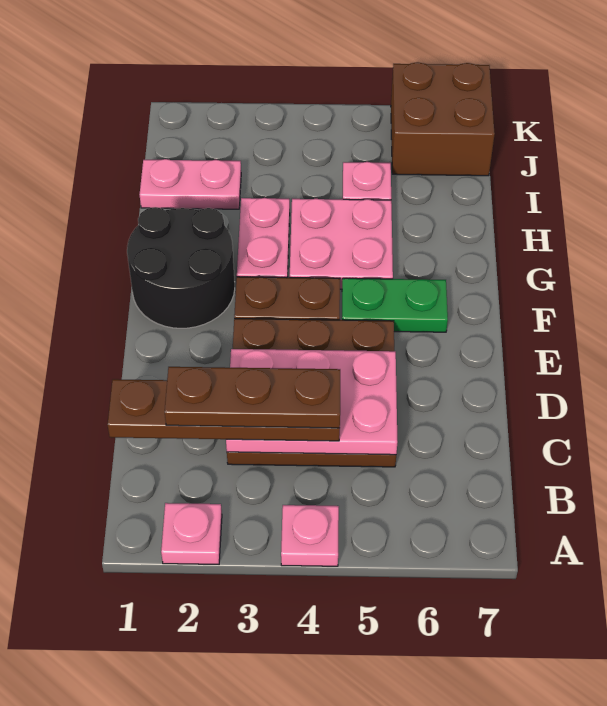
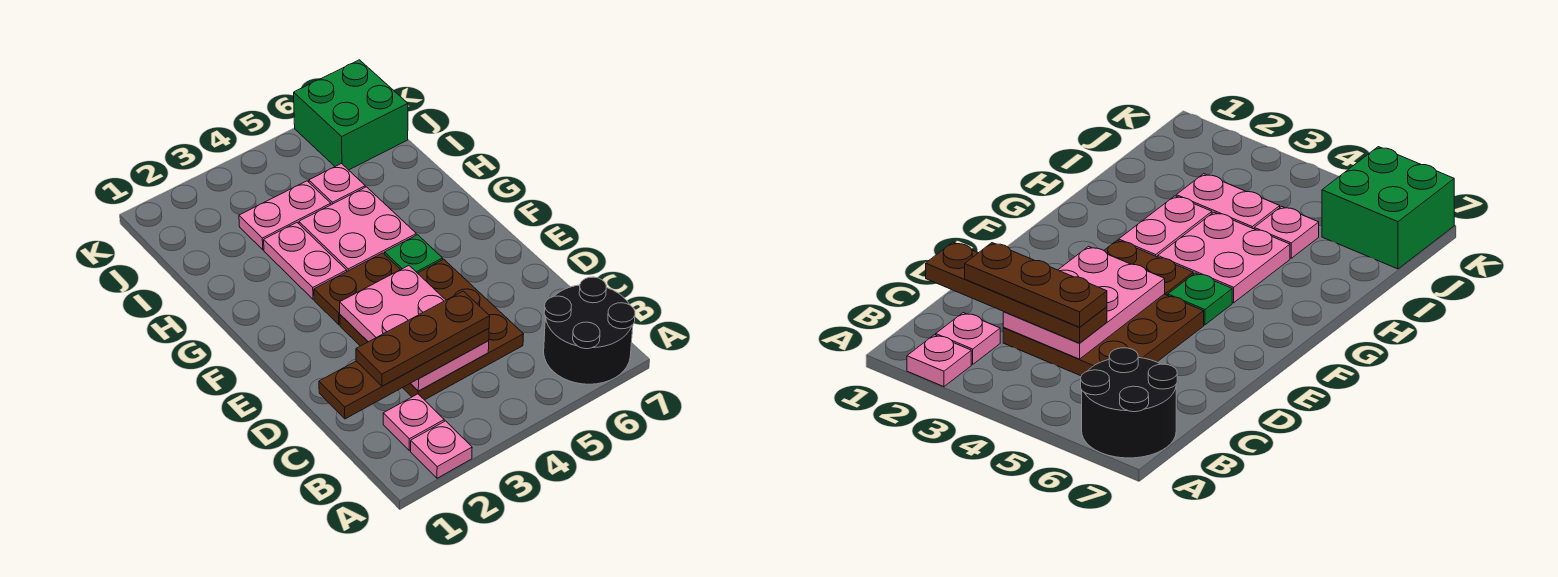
pink plate A4 level 1 -> pink plate B2 level 1
pink plate C3:D5 level 2 -> pink plate C3:E4 level 2
black round brick F1:G2 level 1 -> black round brick A6:B7 level 1
green plate F5:F6 level 1 -> green plate F5 level 1
pink plate I1:I2 level 1 -> pink plate I3:I4 level 1
brown brick J6:K7 level 1 -> green brick J6:K7 level 1

